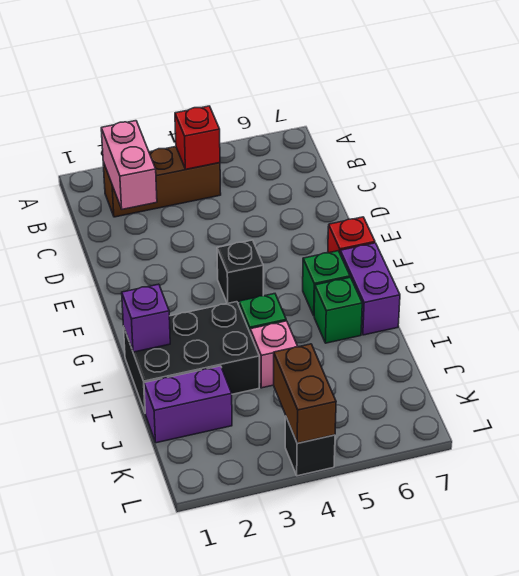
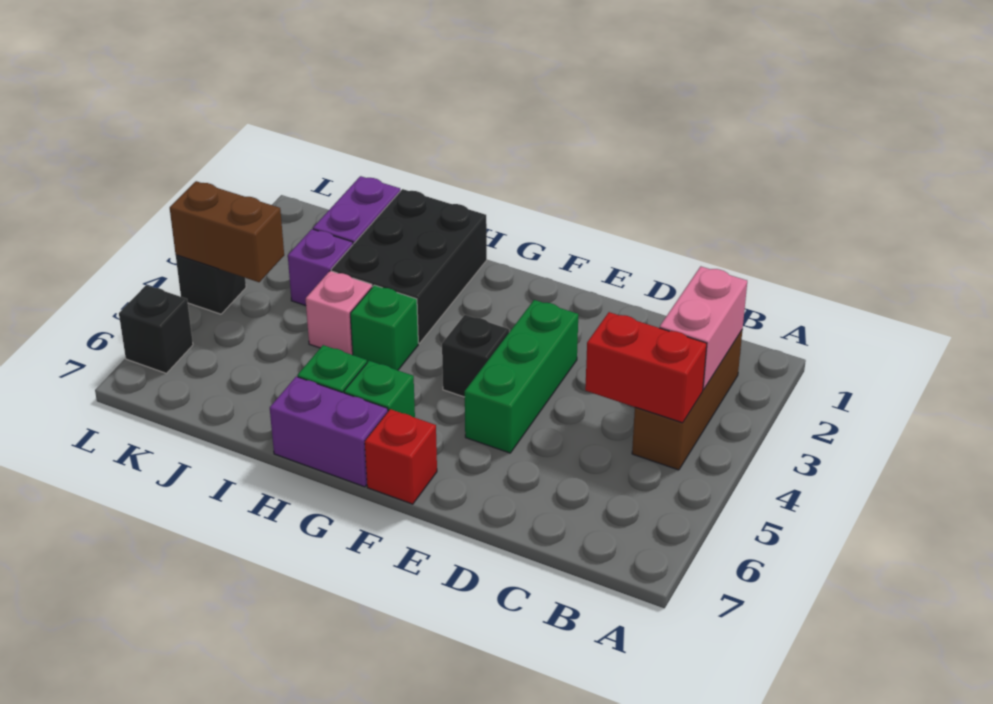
pink brick B2:C2 level 2 -> pink brick B2:B3 level 2
red brick B4 level 2 -> red brick B4:C4 level 2
none -> green brick E3:E5 level 1
purple brick H1 level 2 -> purple brick J3 level 1
none -> black brick L6 level 1

